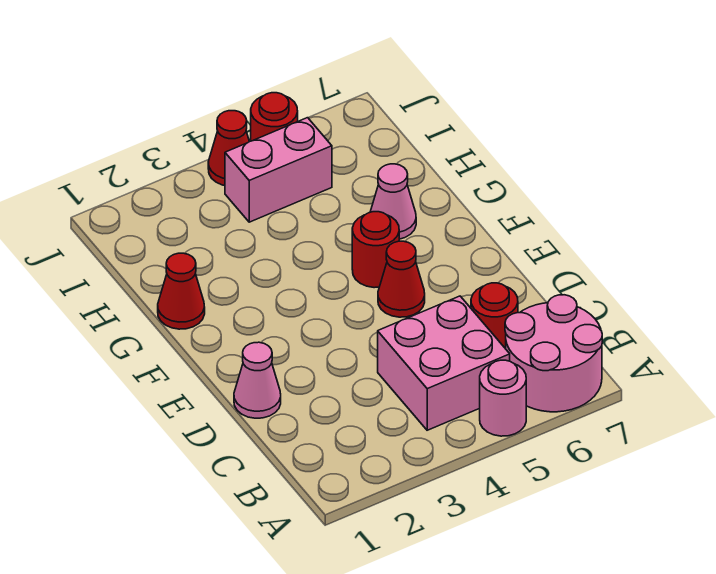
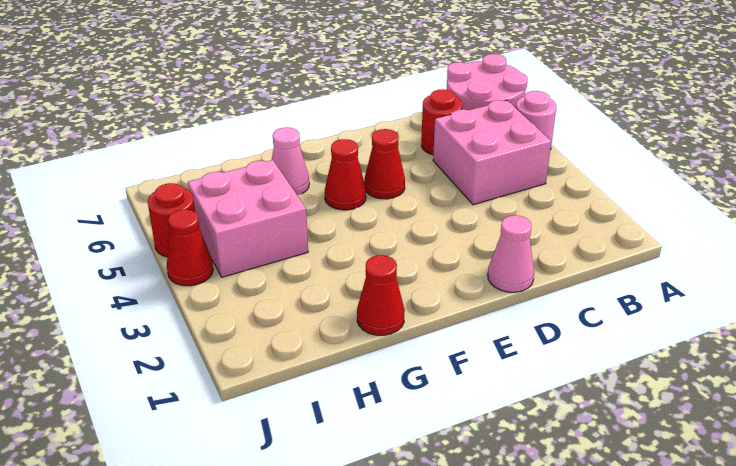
red round brick F5 level 1 -> red cone F5 level 1
pink brick I4:I5 level 1 -> pink brick H4:I5 level 1

